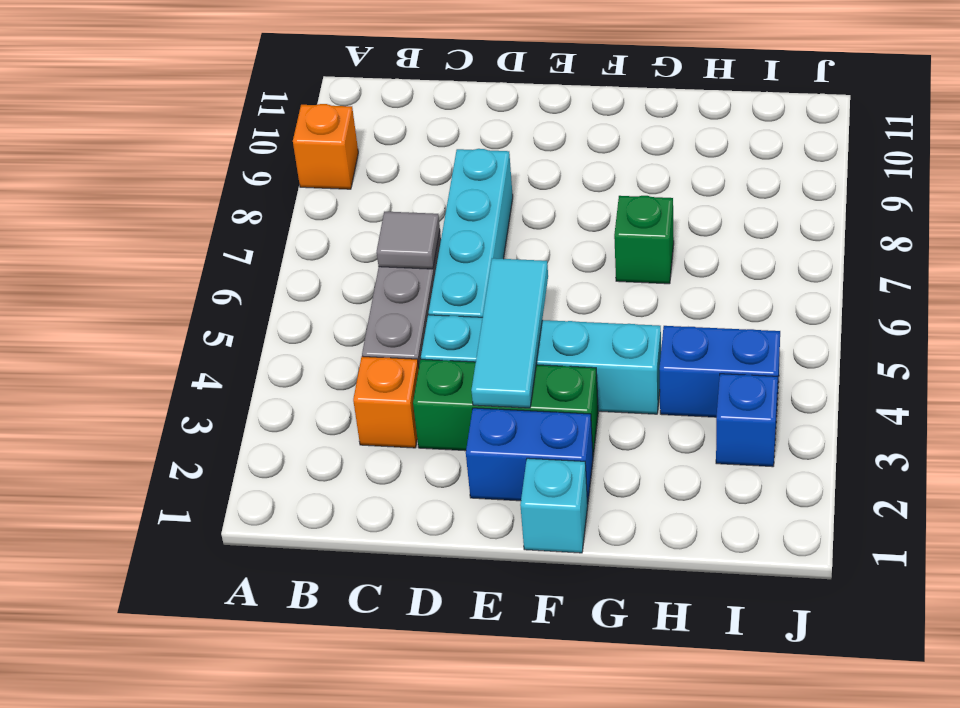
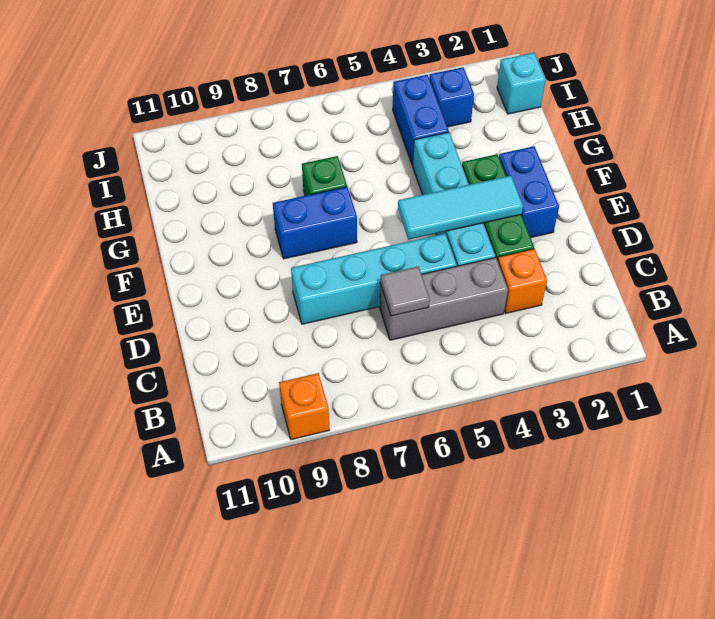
cyan brick F1 level 1 -> cyan brick I1 level 1
none -> blue brick F7:F8 level 1

